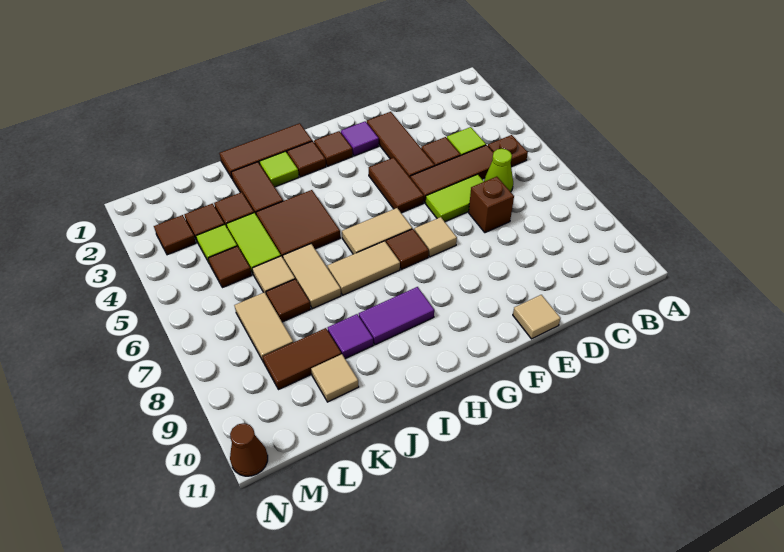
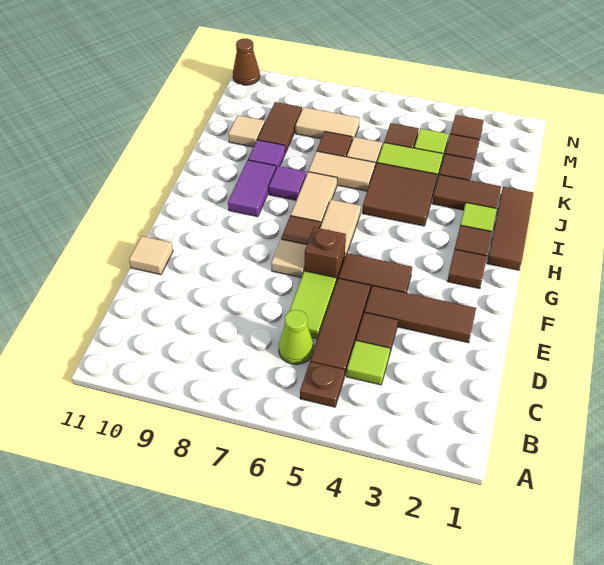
brown brick D7 level 1 -> brown brick F6 level 1
purple tile F2 level 1 -> purple tile I8 level 1

